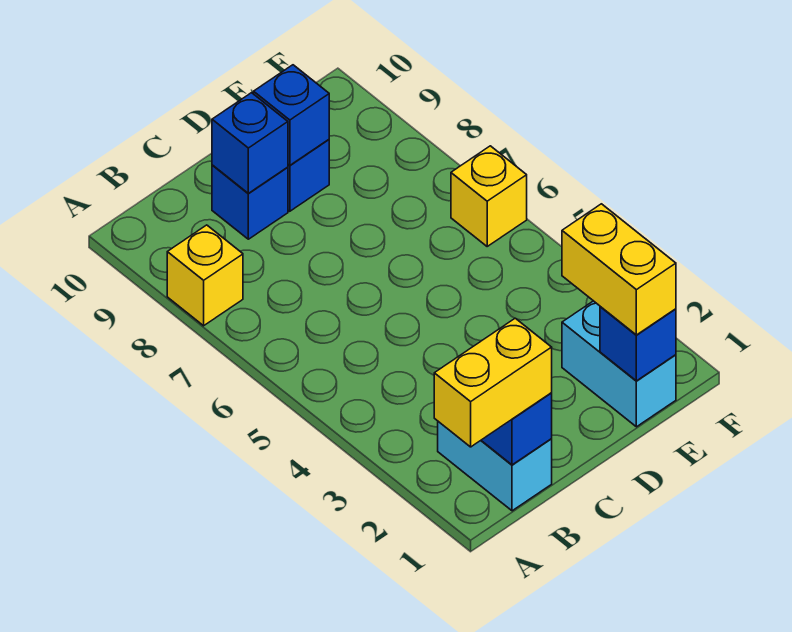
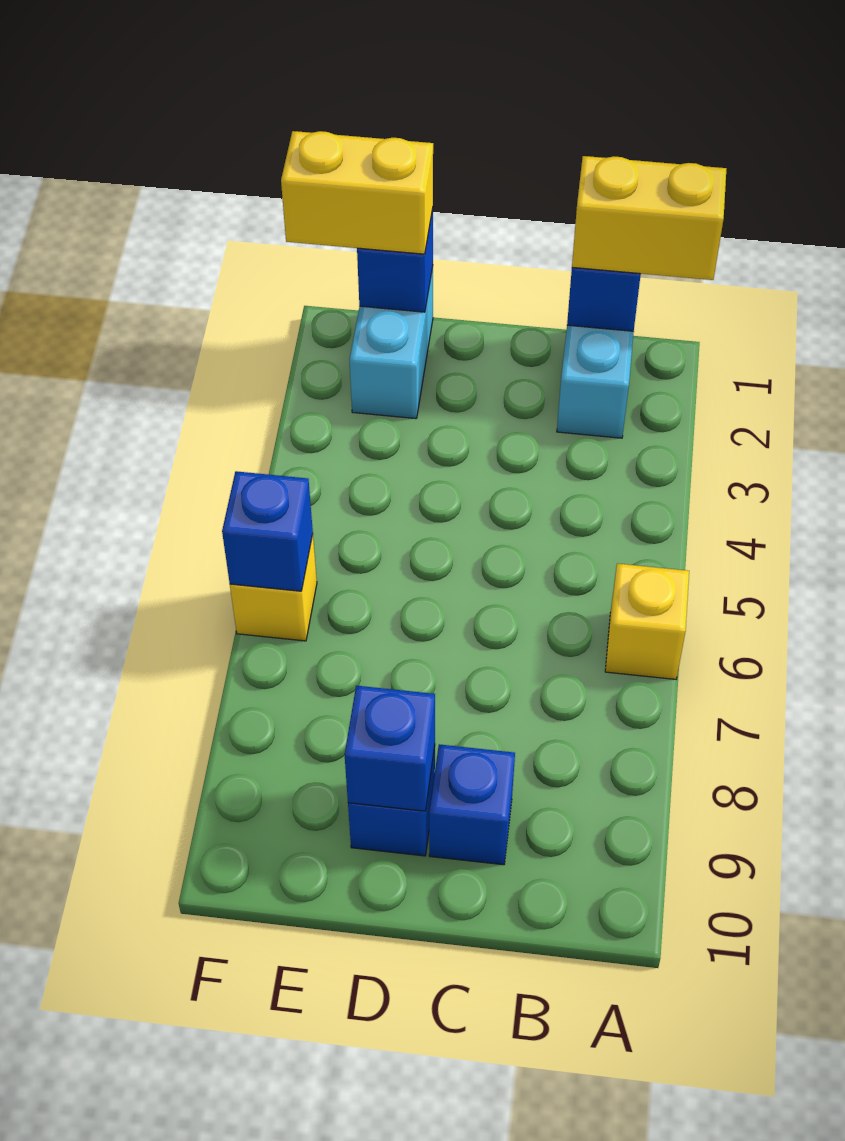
yellow brick A8 level 1 -> yellow brick A6 level 1
blue brick C9 level 2 -> blue brick F6 level 2
yellow brick E1:E2 level 3 -> yellow brick E1:F1 level 3

